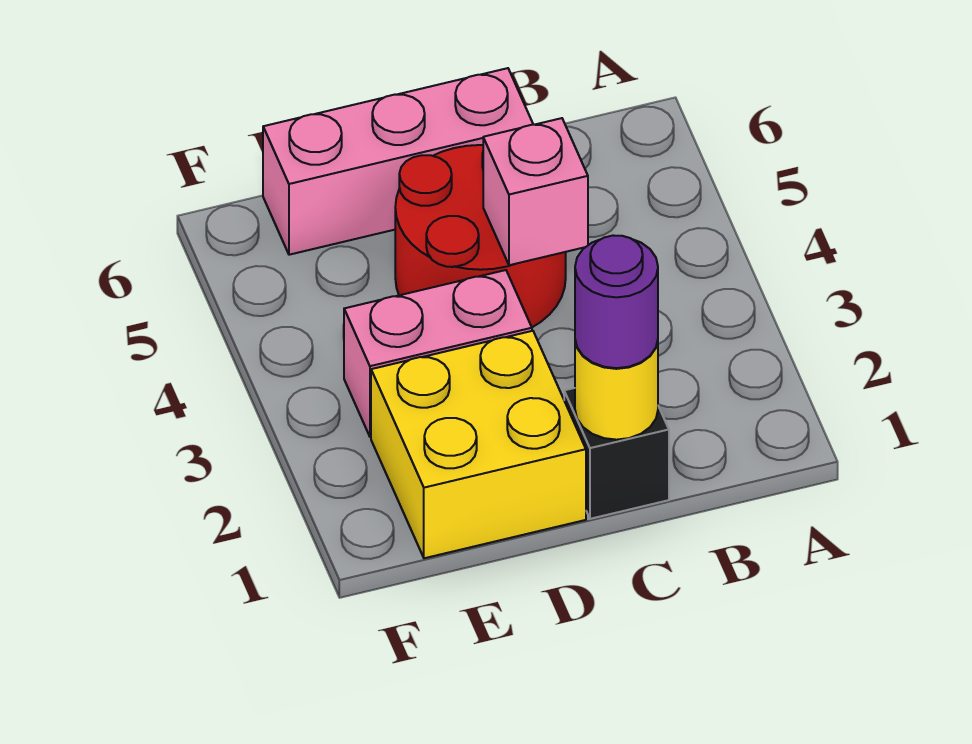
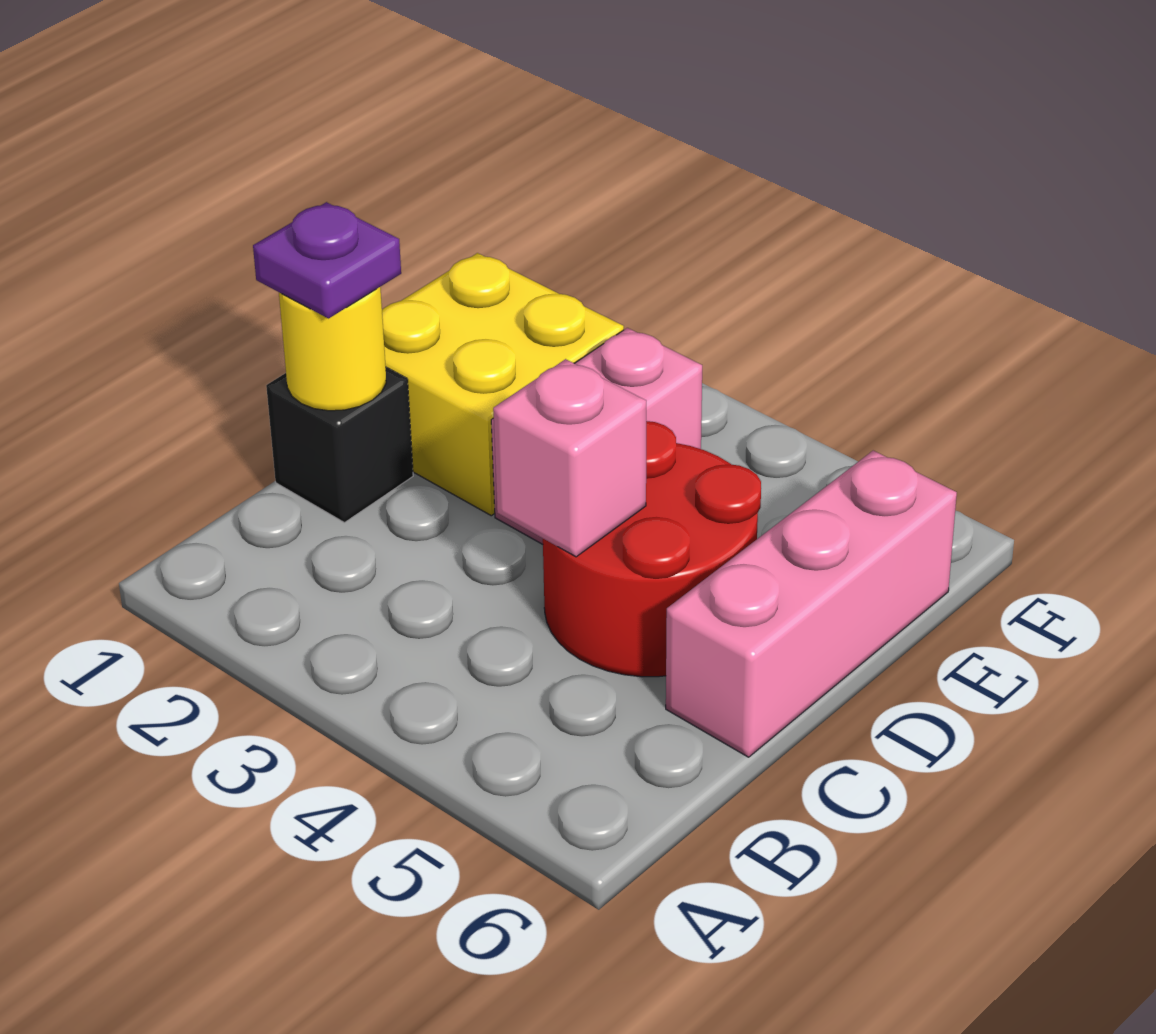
purple round brick C1 level 3 -> purple plate C1 level 3

